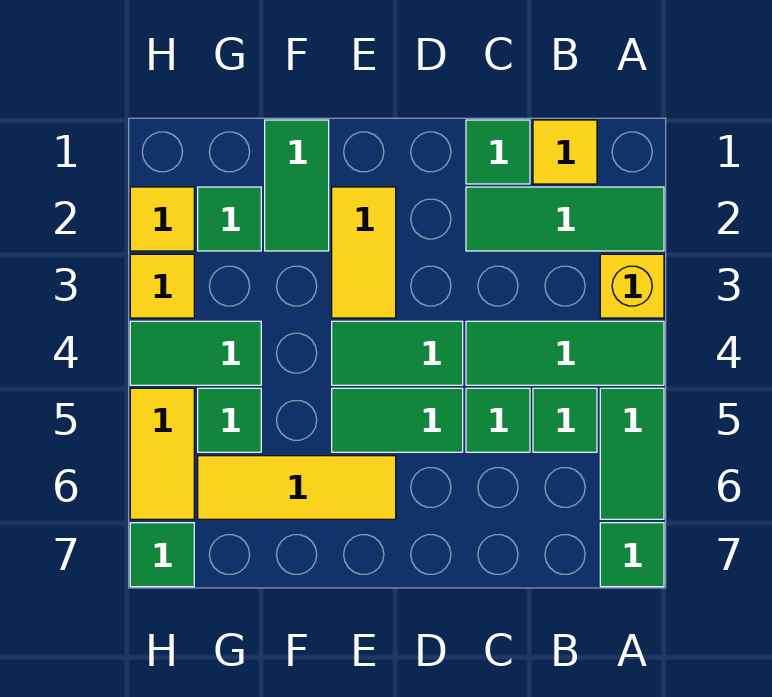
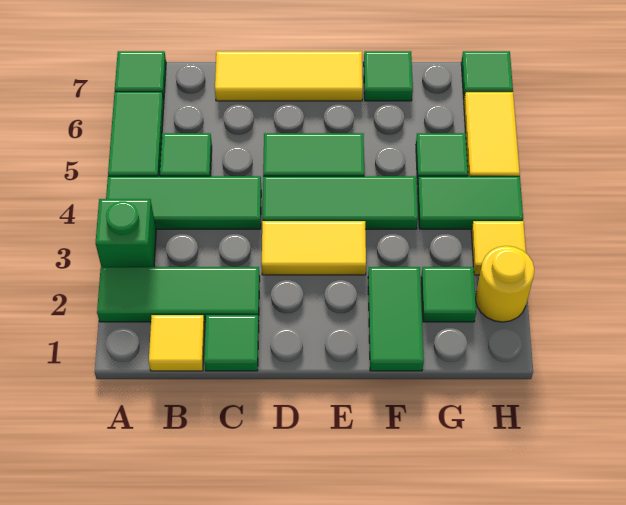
yellow brick A3 level 1 -> green brick A3 level 1
green tile C5 level 1 -> green tile F7 level 1
green tile D4:E4 level 1 -> green tile D4:F4 level 1
yellow tile E2:E3 level 1 -> yellow tile D3:E3 level 1
yellow tile E6:G6 level 1 -> yellow tile C7:E7 level 1
yellow tile H2 level 1 -> yellow round brick H2 level 1

